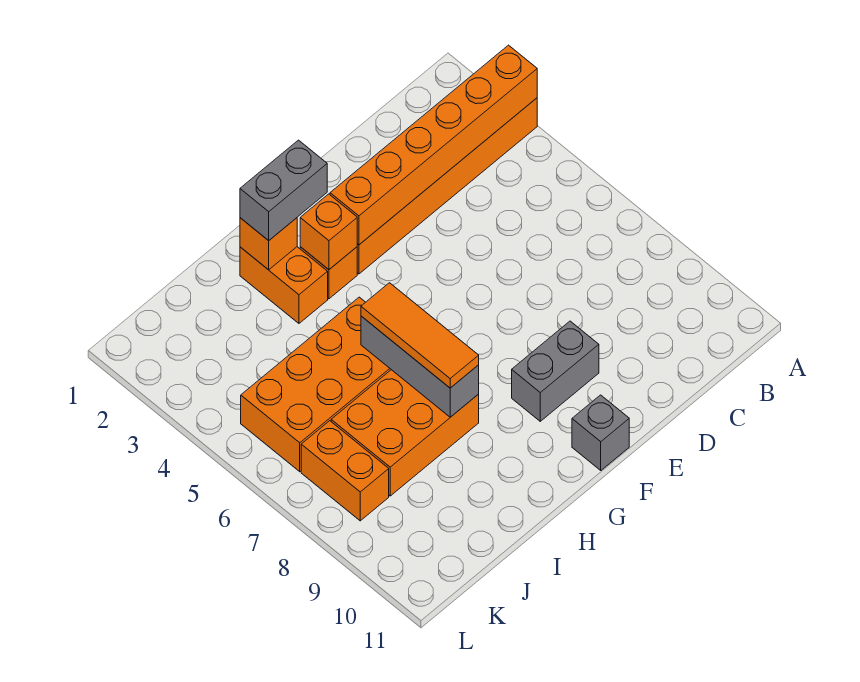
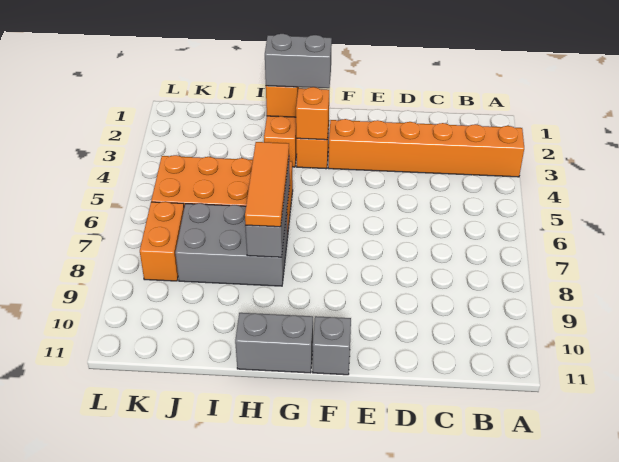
orange brick A3:F3 level 2 -> none
grey brick E9:F9 level 1 -> grey brick G11:H11 level 1
orange brick H7:J8 level 1 -> grey brick H7:J8 level 1

